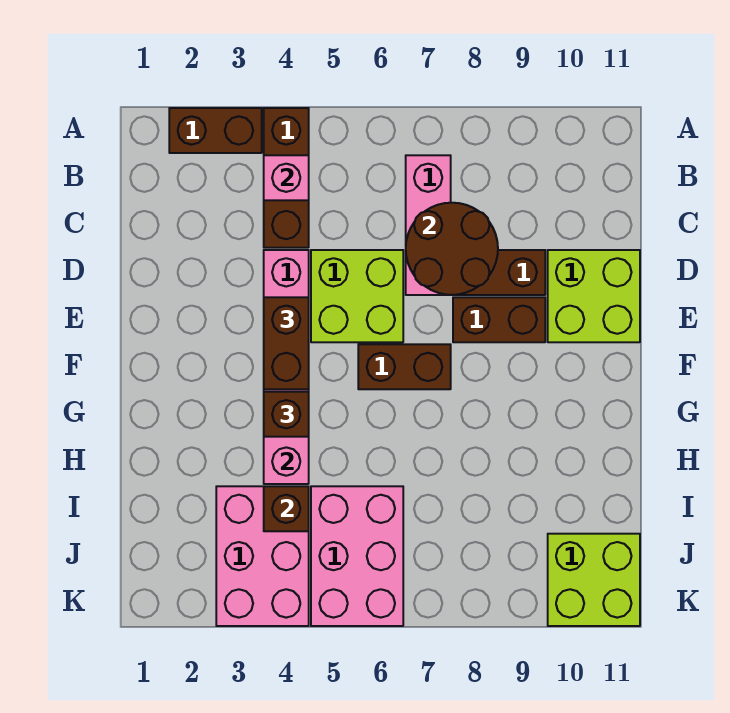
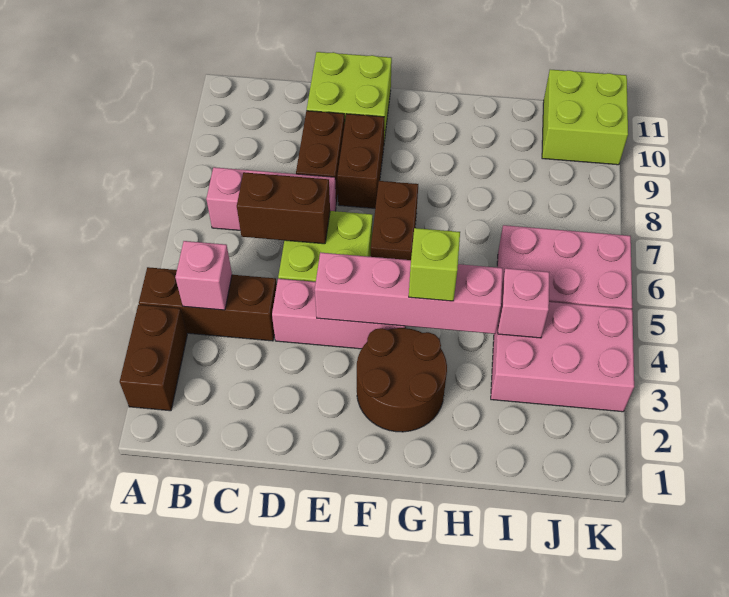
brown round brick C7:D8 level 2 -> brown round brick F2:G3 level 1
brown brick E4:F4 level 3 -> brown brick C6:D6 level 2
brown brick G4 level 3 -> lime brick G4 level 3
brown brick I4 level 2 -> pink brick I4 level 2

